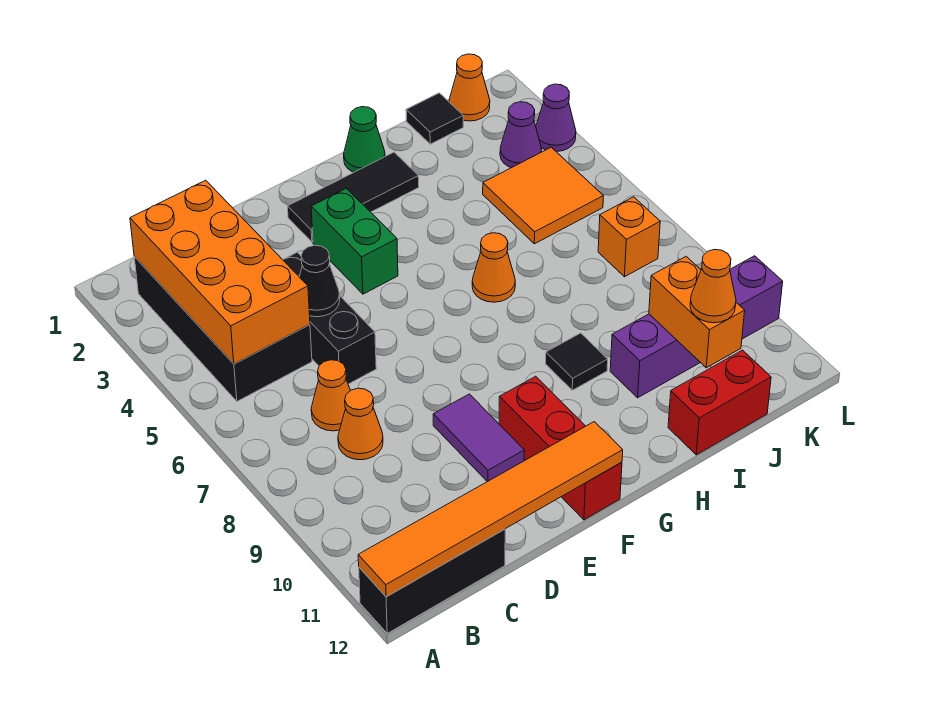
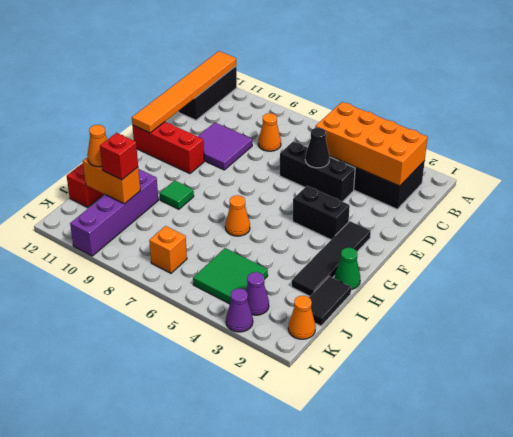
orange cone C7 level 1 -> none
purple tile E9:E10 level 1 -> purple tile D9:E10 level 1
black tile F2:H2 level 1 -> black tile F2:I2 level 1
green brick F3:F4 level 1 -> black brick F3:F4 level 1
black tile H9 level 1 -> green tile H9 level 1
black tile J1 level 1 -> black tile I1:J1 level 1
orange tile J4:K5 level 1 -> green tile J4:K5 level 1
none -> red brick J10 level 3

